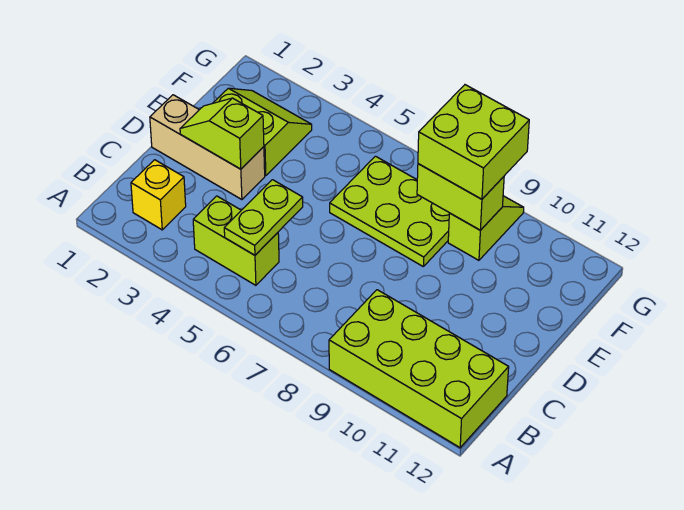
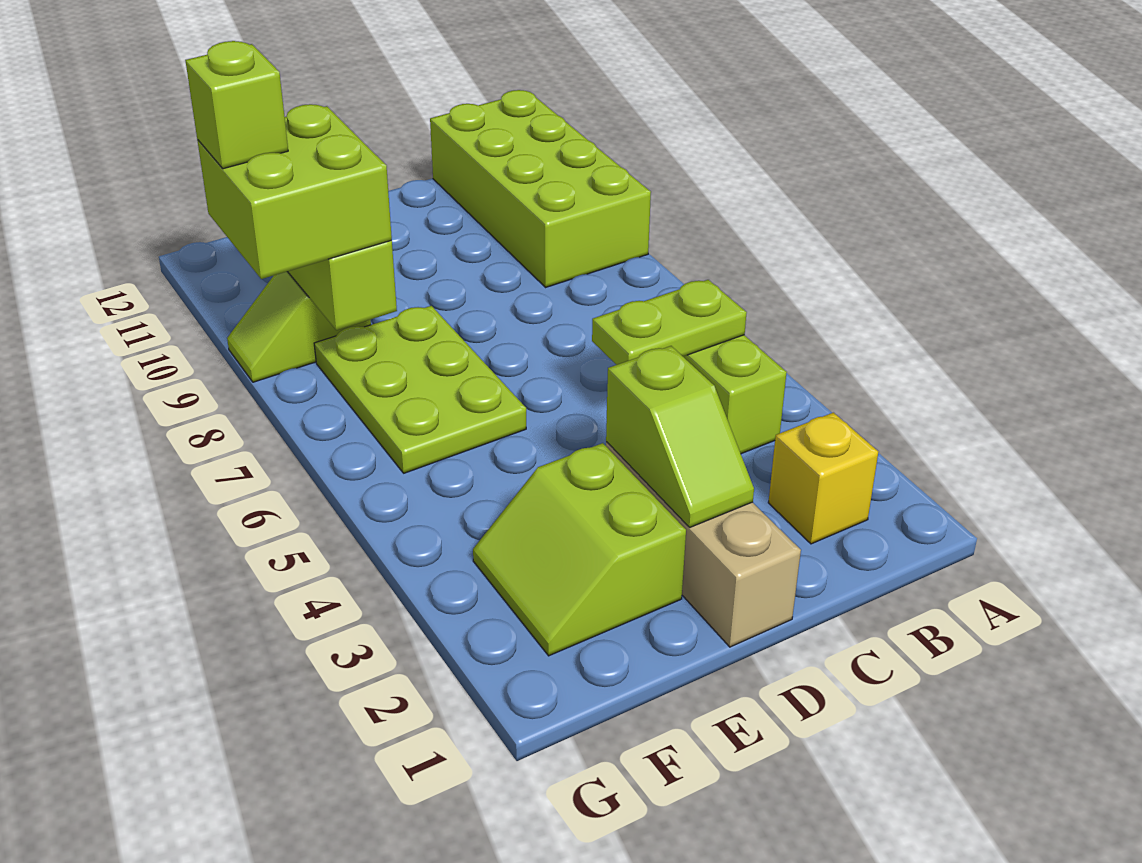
none -> lime brick G9 level 4

